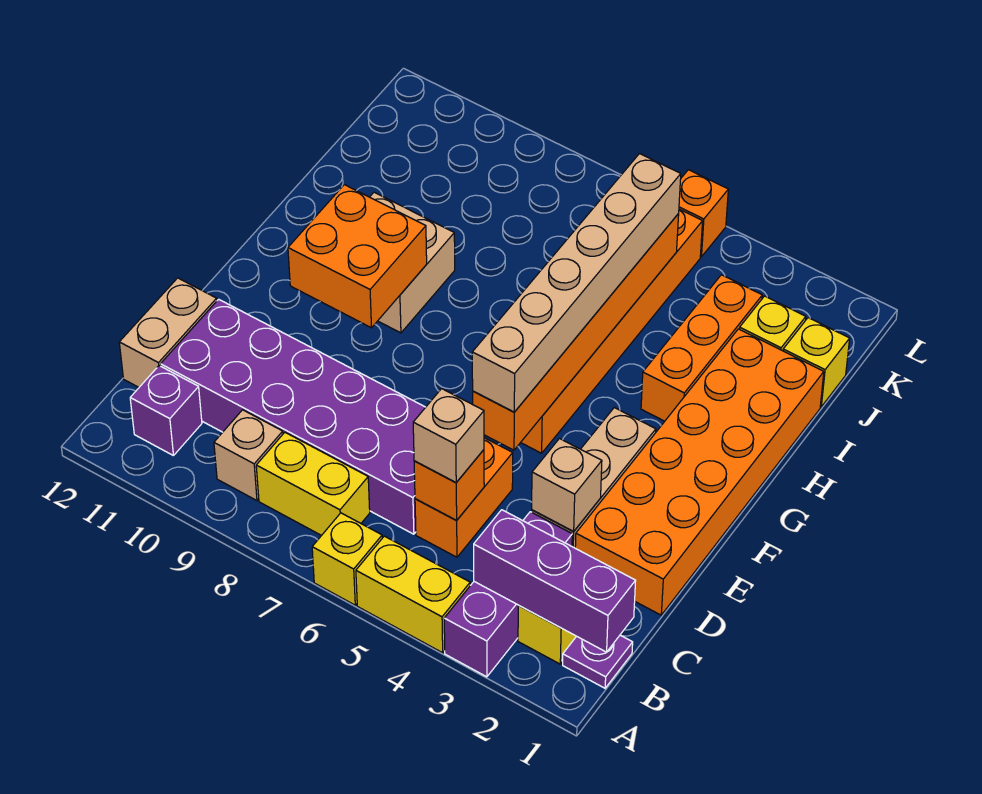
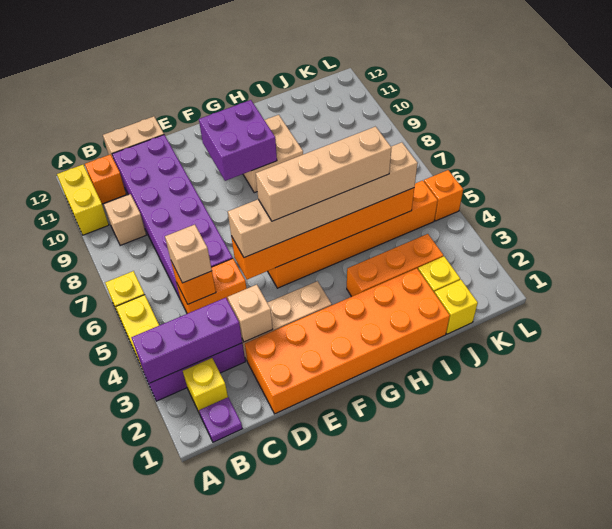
purple brick B1:B3 level 2 -> purple brick A3:C3 level 2
yellow brick B7:B8 level 1 -> yellow brick A10:A11 level 1
purple brick B11 level 1 -> orange brick B11 level 1
none -> tan brick F5:I5 level 4
orange brick F9:G10 level 2 -> purple brick F9:G10 level 2

